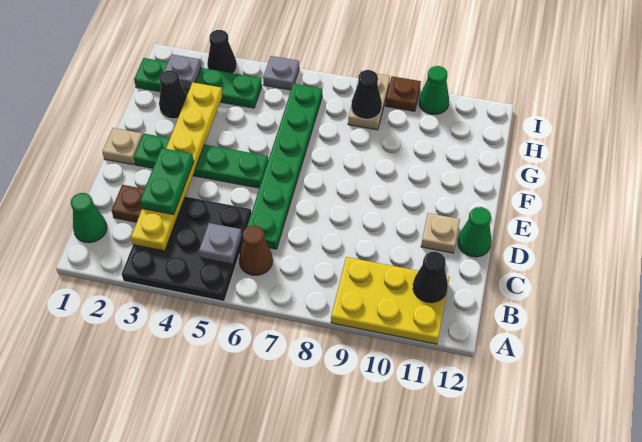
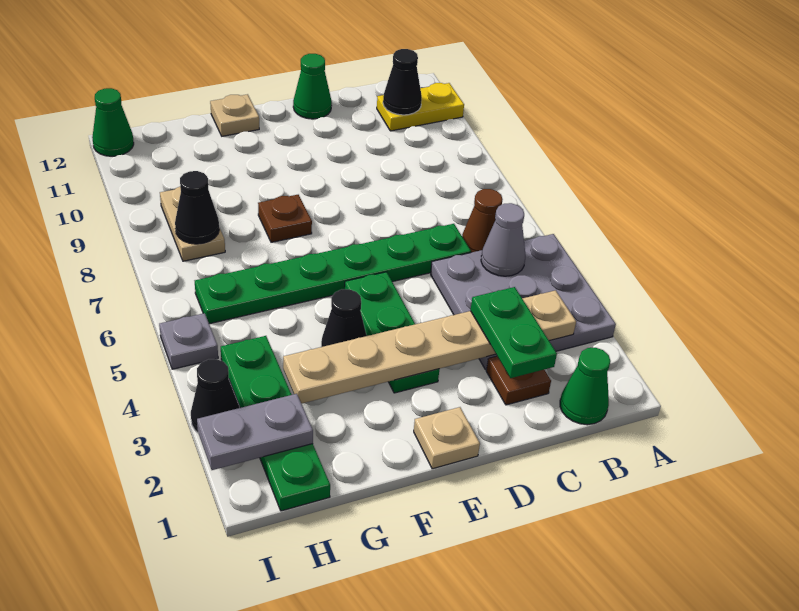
black plate A3:C5 level 1 -> grey plate A3:C5 level 1
yellow plate A9:B11 level 1 -> yellow plate A11:B11 level 1
yellow plate B3:G3 level 2 -> tan plate B3:G3 level 2
grey plate B5 level 2 -> grey cone B5 level 2
green plate C3:D3 level 3 -> green plate C2:C3 level 3
tan plate D11 level 1 -> tan plate F12 level 1
green plate E2:E5 level 1 -> green plate E3:E5 level 1
black cone G2 level 1 -> black cone F4 level 1
grey plate H2 level 2 -> grey plate H2:I2 level 2
tan plate H8:I8 level 1 -> tan plate H8:H9 level 1
brown plate I9 level 1 -> brown plate F8 level 1
green cone I10 level 1 -> green cone I12 level 1

